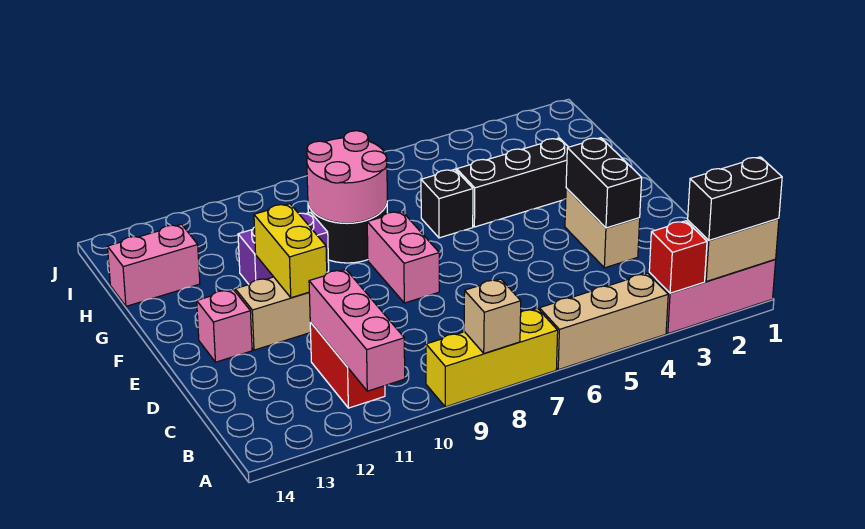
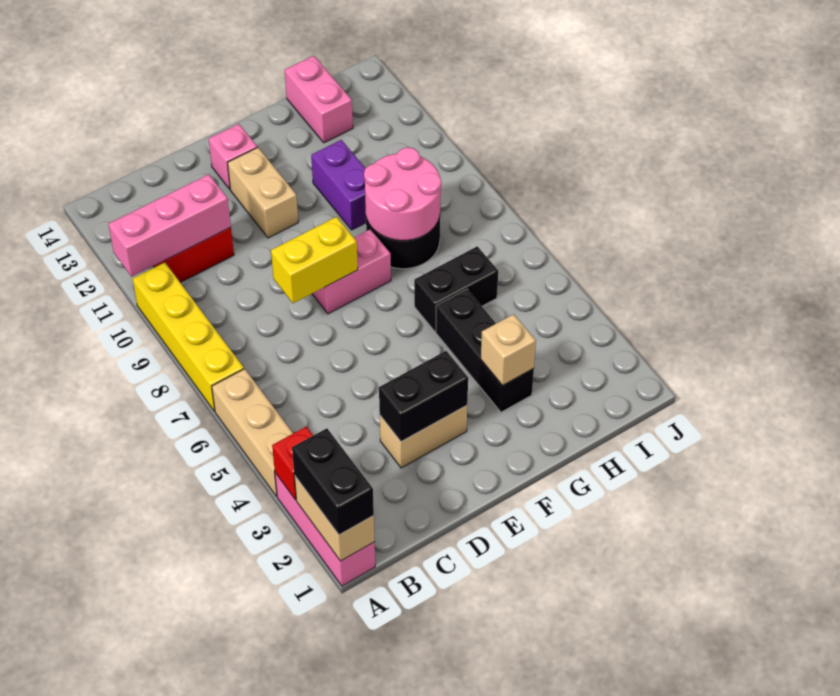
yellow brick A7:A9 level 1 -> yellow brick A7:A10 level 1
tan brick A8 level 2 -> tan brick G3 level 2
yellow brick E11:F11 level 2 -> yellow brick D8:E8 level 2
black brick G6 level 1 -> black brick G6:H6 level 1

